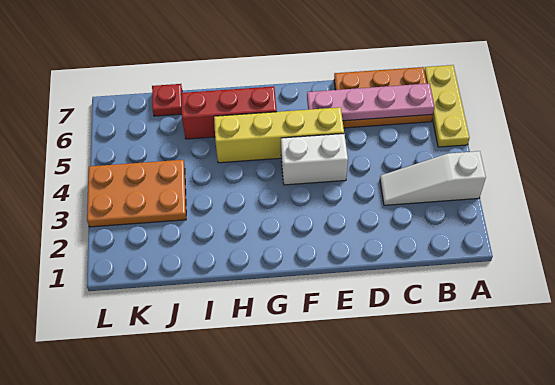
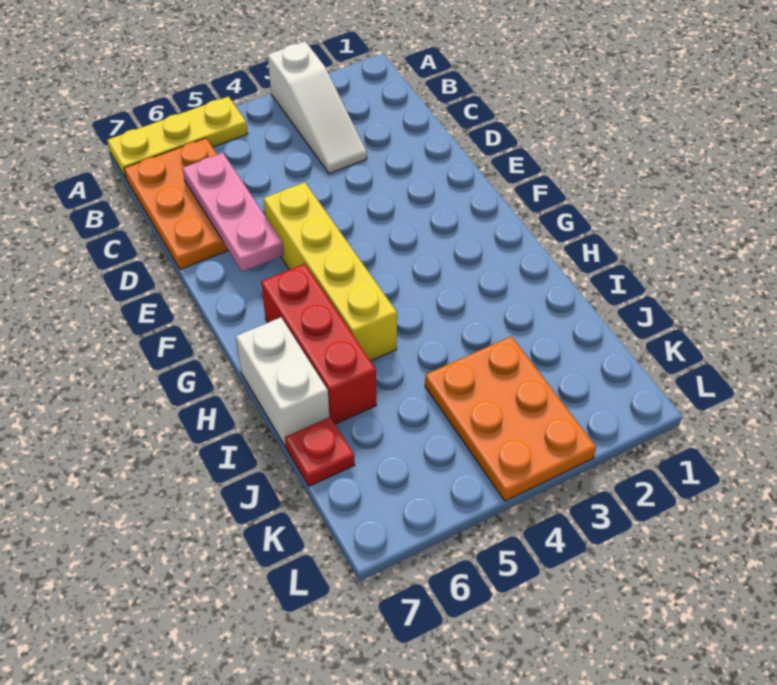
pink plate B6:E6 level 2 -> pink plate C6:E6 level 2
white brick E4:F4 level 1 -> white brick H7:I7 level 1

